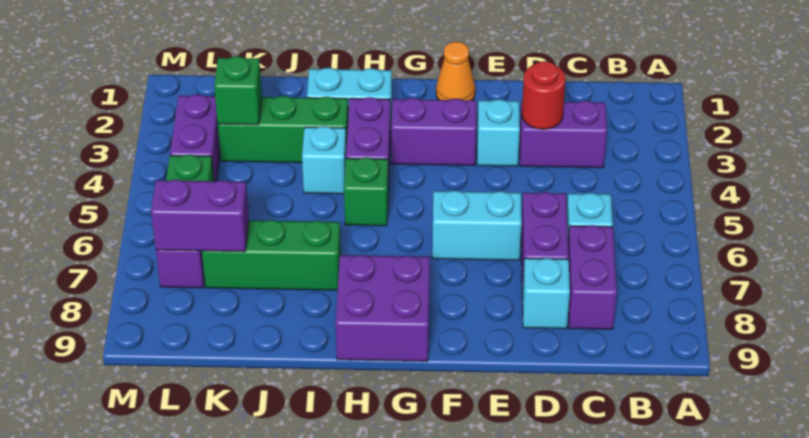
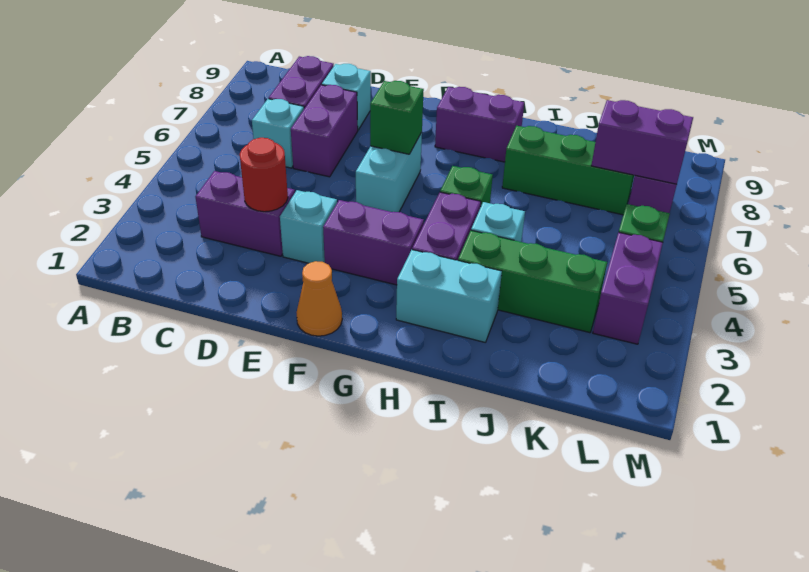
cyan brick E6:F6 level 1 -> cyan brick F5:F6 level 1
purple brick G8:H9 level 1 -> purple brick G8:H8 level 1
green brick K3 level 2 -> green brick F6 level 2

